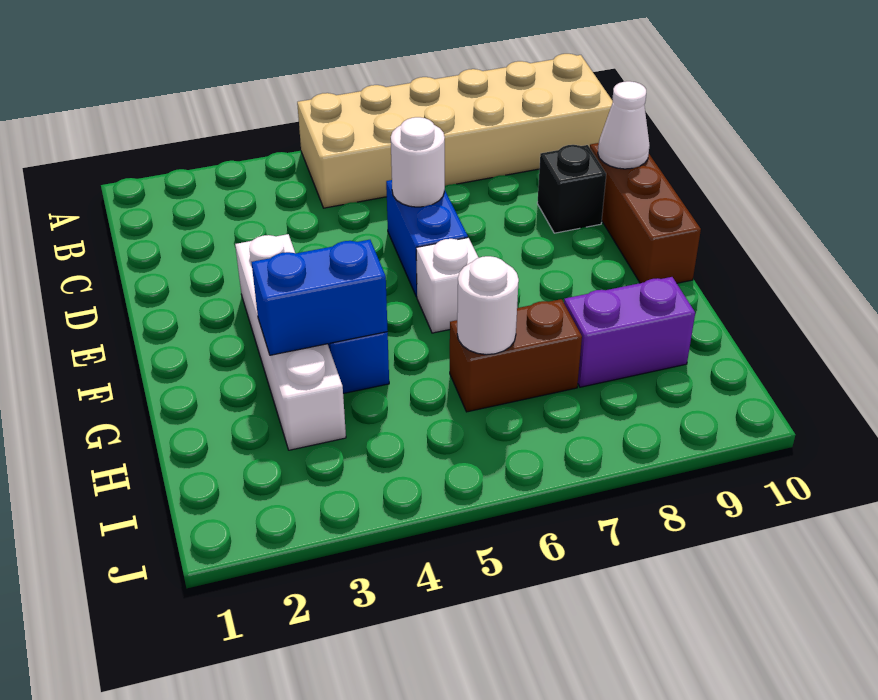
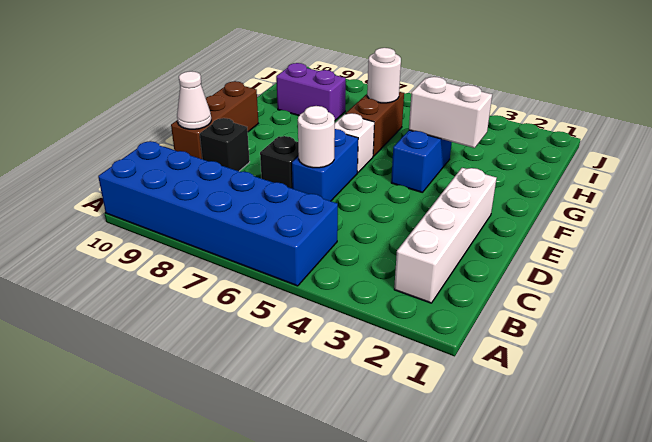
tan brick A5:B10 level 1 -> blue brick A5:B10 level 1
none -> black brick D7 level 1
white brick E3:H3 level 1 -> white brick B2:E2 level 1
blue brick G3:G4 level 2 -> white brick G3:G4 level 2
brown brick H6:H7 level 1 -> brown brick G6:H6 level 1

